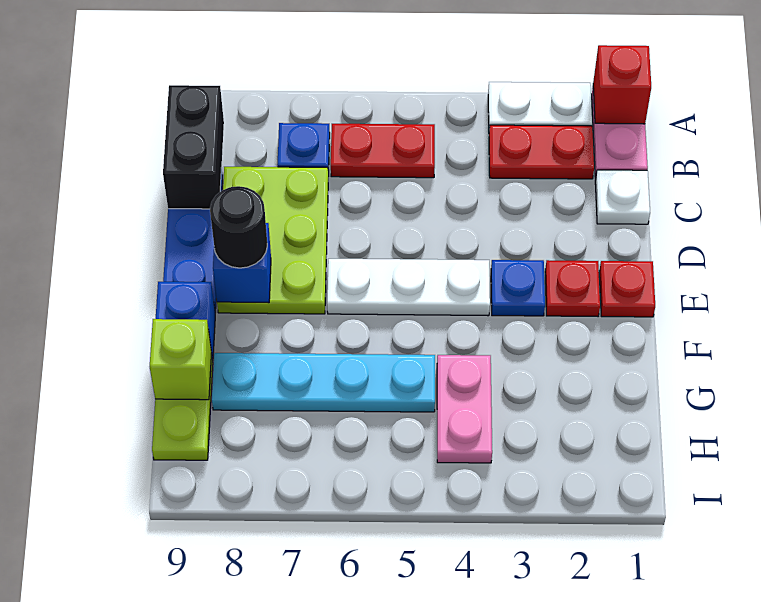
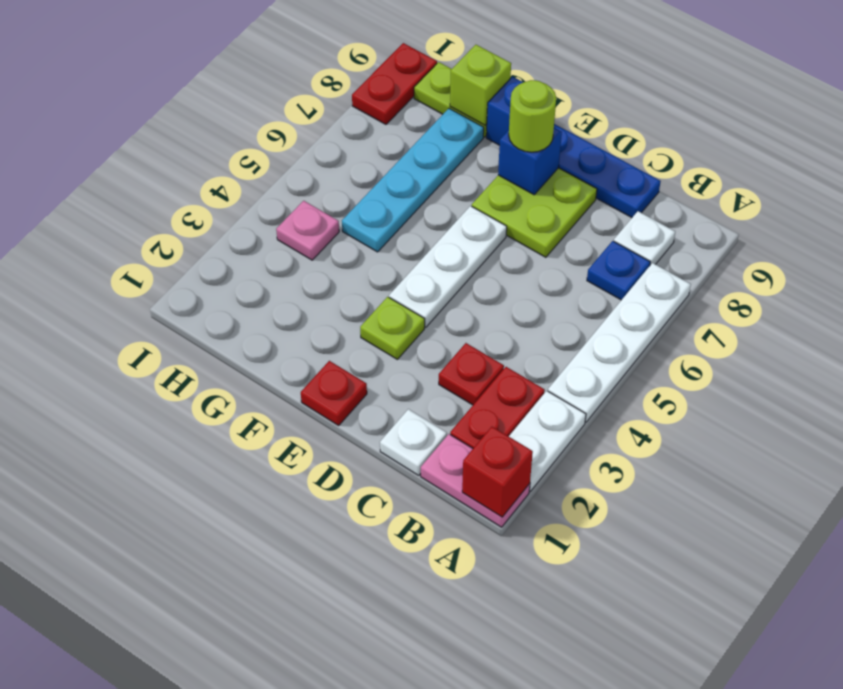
none -> white plate A4:A7 level 1
red plate B5:B6 level 1 -> red plate I8:I9 level 1
none -> white plate B8 level 1
black brick B9:C9 level 2 -> none
lime plate C7:E8 level 1 -> lime plate D7:E8 level 1
red plate E2 level 1 -> red plate C3 level 1
blue plate E3 level 1 -> lime plate E3 level 1
black round brick E8 level 3 -> lime round brick E8 level 3
pink plate G4:H4 level 1 -> pink plate H4 level 1

